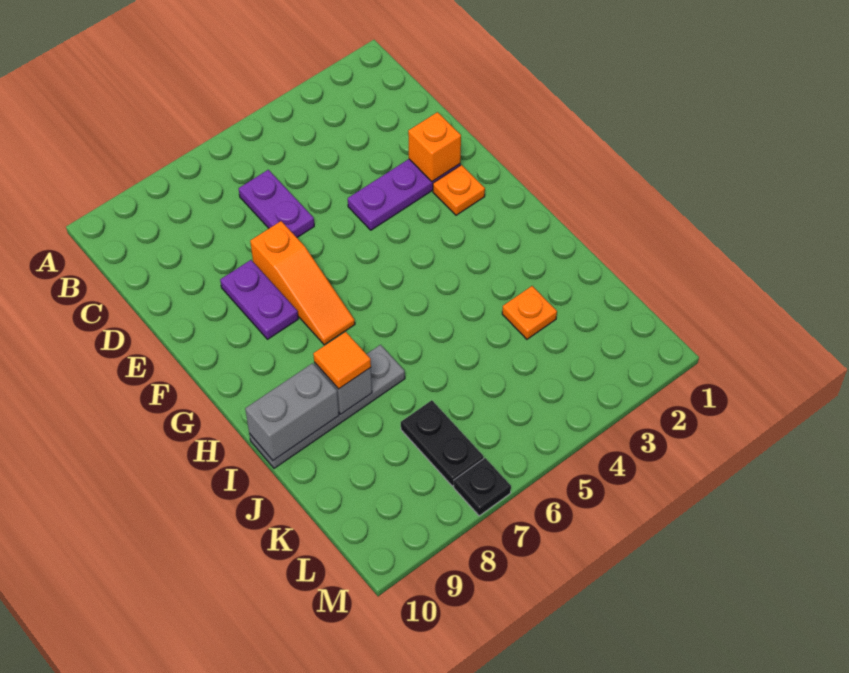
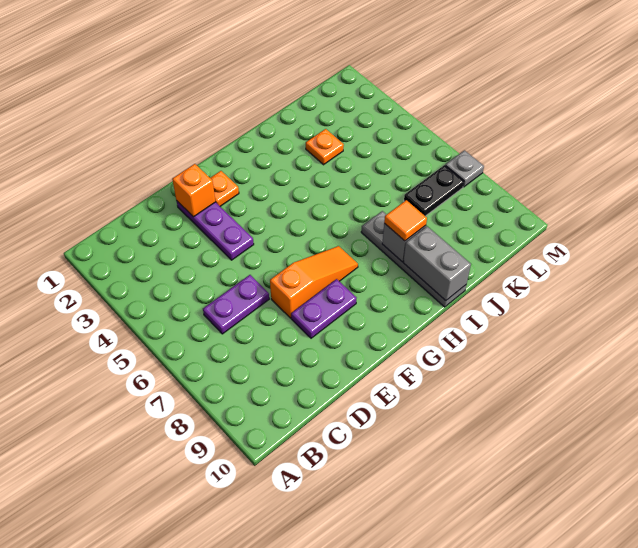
black plate M7 level 1 -> grey plate M7 level 1

